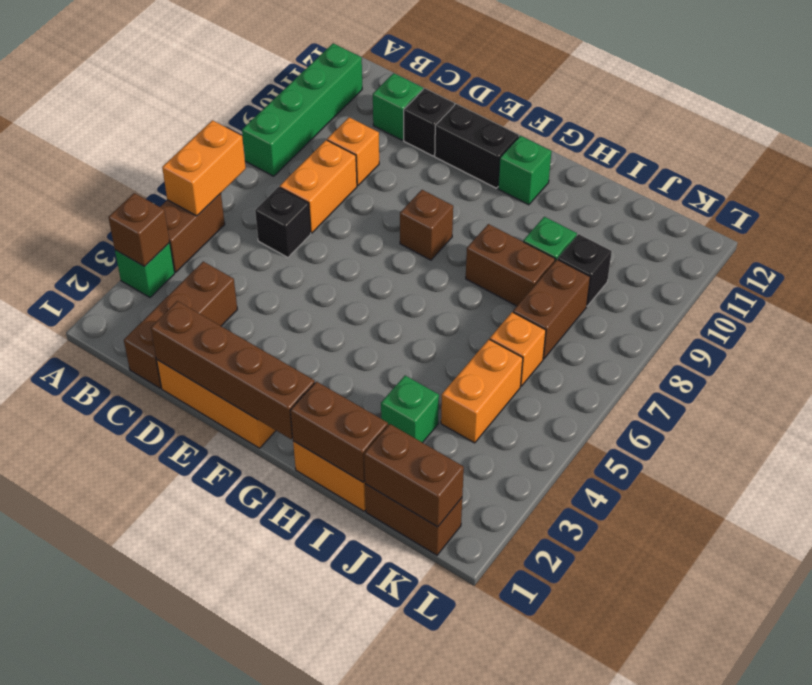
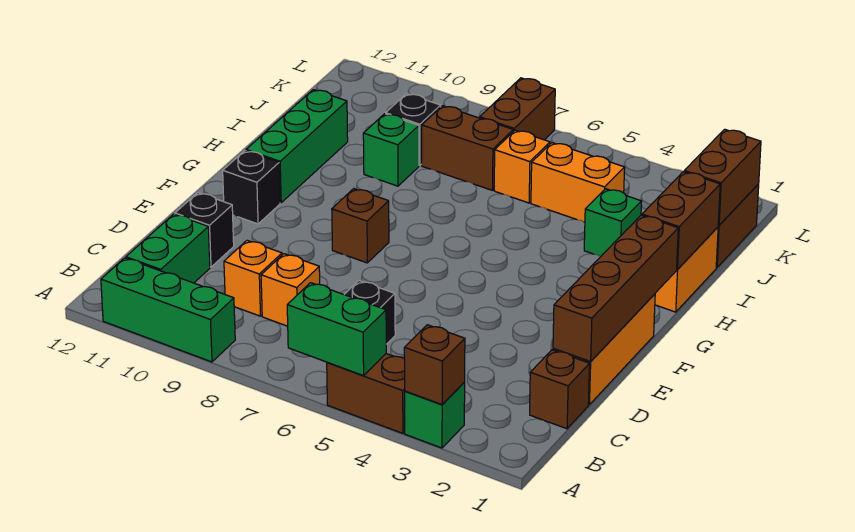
orange brick A5:A6 level 2 -> green brick A5:A6 level 2
green brick A8:A11 level 1 -> green brick A9:A11 level 1
brown brick C1:C3 level 1 -> brown brick C1 level 1
orange brick C7:C8 level 1 -> orange brick C8 level 1
green brick C11 level 1 -> green brick B11:C11 level 1
black brick E11:F11 level 1 -> black brick F11 level 1
green brick G11 level 1 -> green brick G11:I11 level 1
brown brick H8:I8 level 1 -> brown brick K7:L7 level 1

